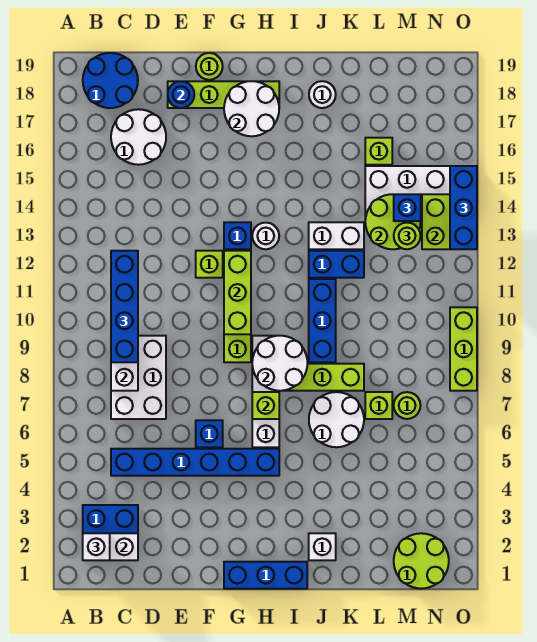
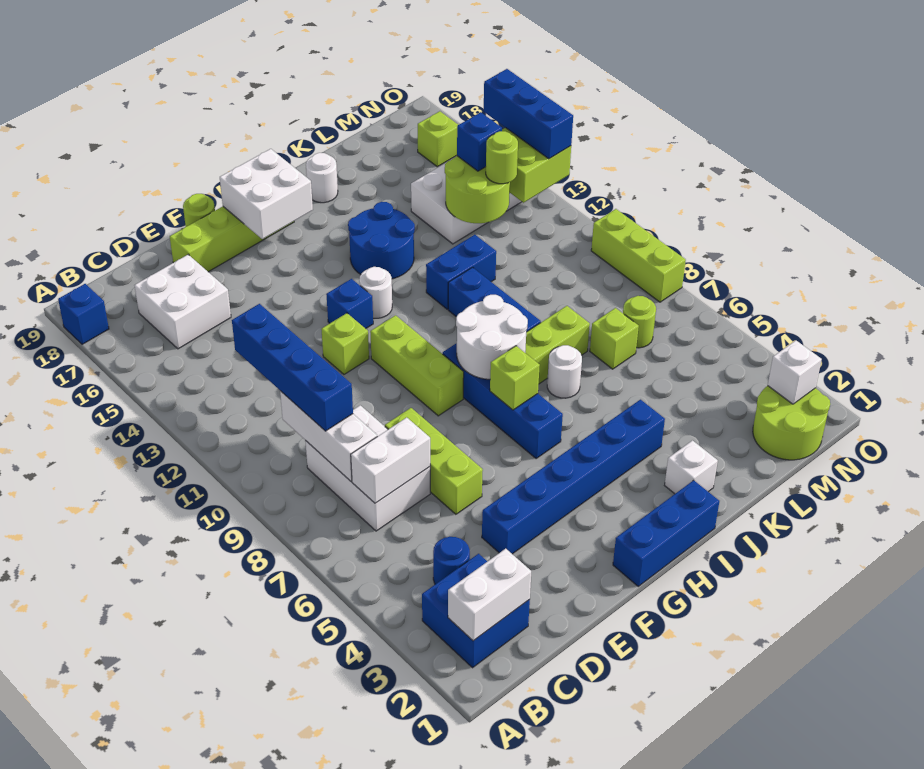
white brick B2 level 3 -> white brick N2 level 2
blue round brick B18:C19 level 1 -> blue round brick I14:J15 level 1
blue brick C5:H5 level 1 -> blue brick E4:J4 level 1
white round brick C16:D17 level 1 -> white brick C16:D17 level 1
blue round brick E18 level 2 -> blue round brick C4 level 1
blue brick F6 level 1 -> blue brick A18 level 1
lime brick G10:G12 level 2 -> lime brick E6:E8 level 1
white round brick G17:H18 level 2 -> white brick G17:H18 level 2
white brick H6:H9 level 1 -> blue brick H6:H9 level 1
white round brick J6:K7 level 1 -> white round brick J7 level 1
white brick J13:K13 level 1 -> white brick C7:D7 level 2
lime brick L16 level 1 -> lime brick N17 level 1

